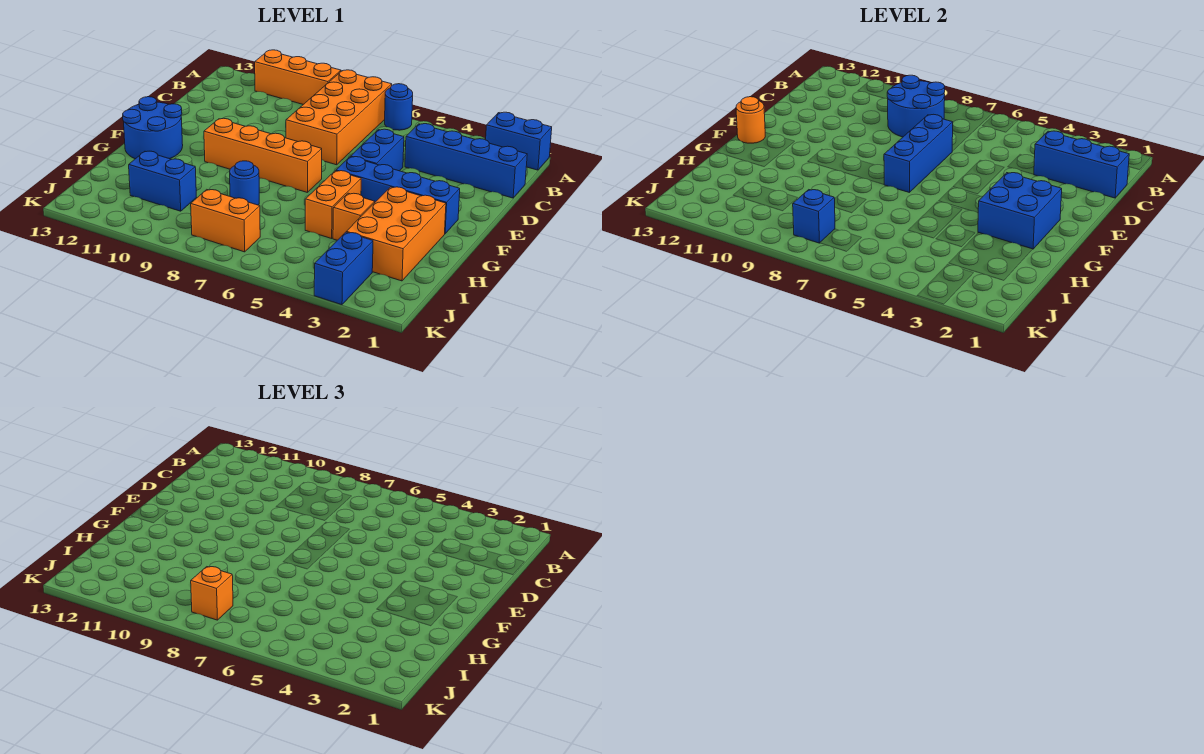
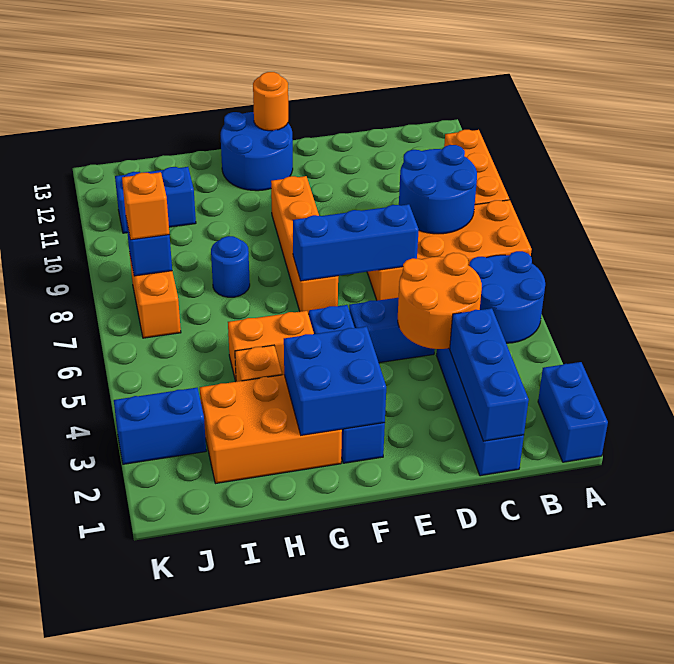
blue round brick A6 level 1 -> blue round brick A5:B6 level 1
none -> orange round brick C4:D5 level 2
blue brick I10:I11 level 1 -> blue brick I11:J11 level 1

